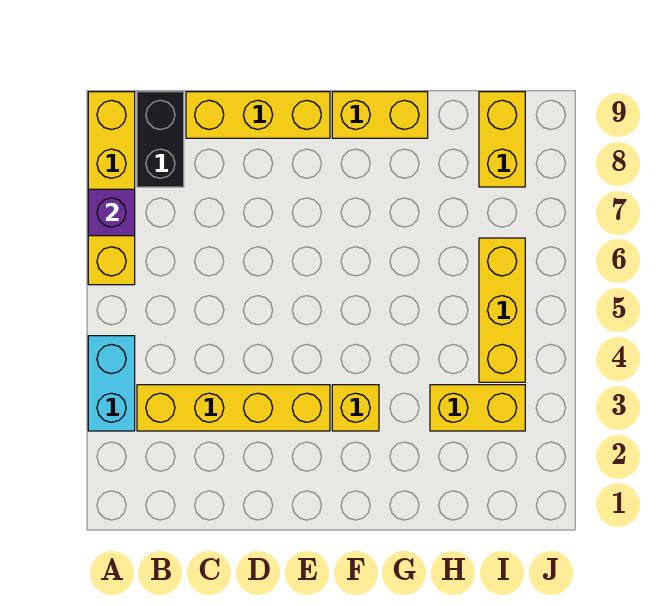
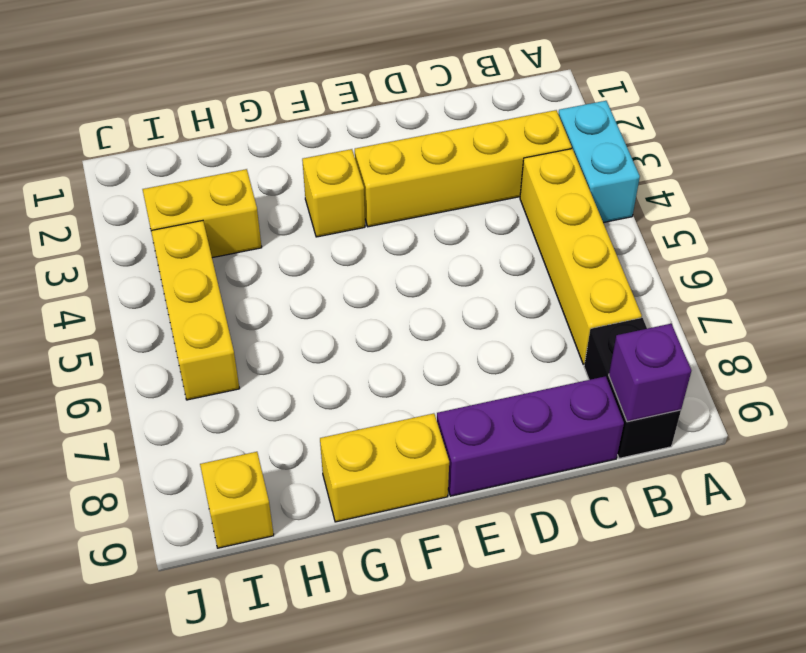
yellow brick A6:A9 level 1 -> yellow brick B4:B7 level 1
purple brick A7 level 2 -> purple brick B9 level 2
yellow brick C9:E9 level 1 -> purple brick C9:E9 level 1
yellow brick I8:I9 level 1 -> yellow brick I9 level 1

